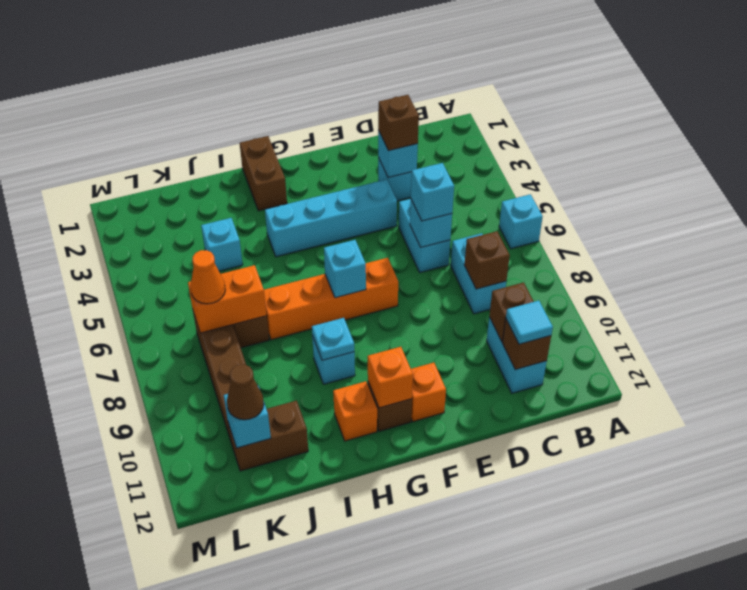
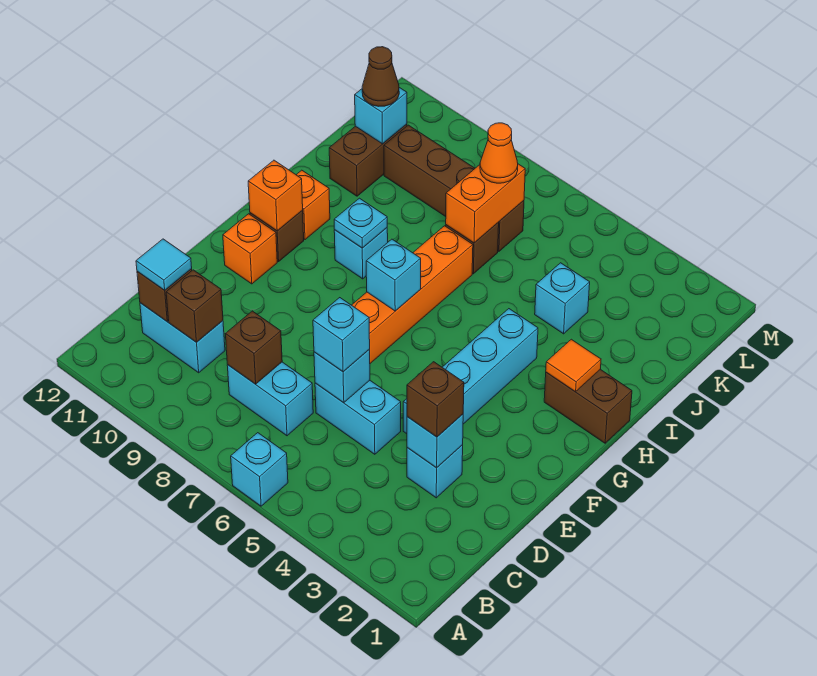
none -> orange tile H2 level 2

